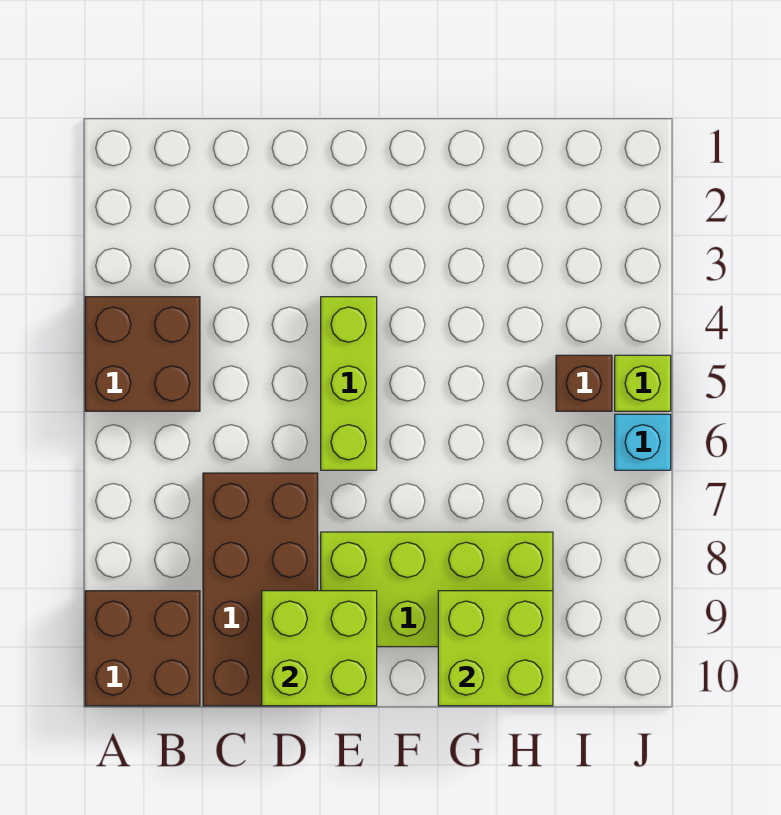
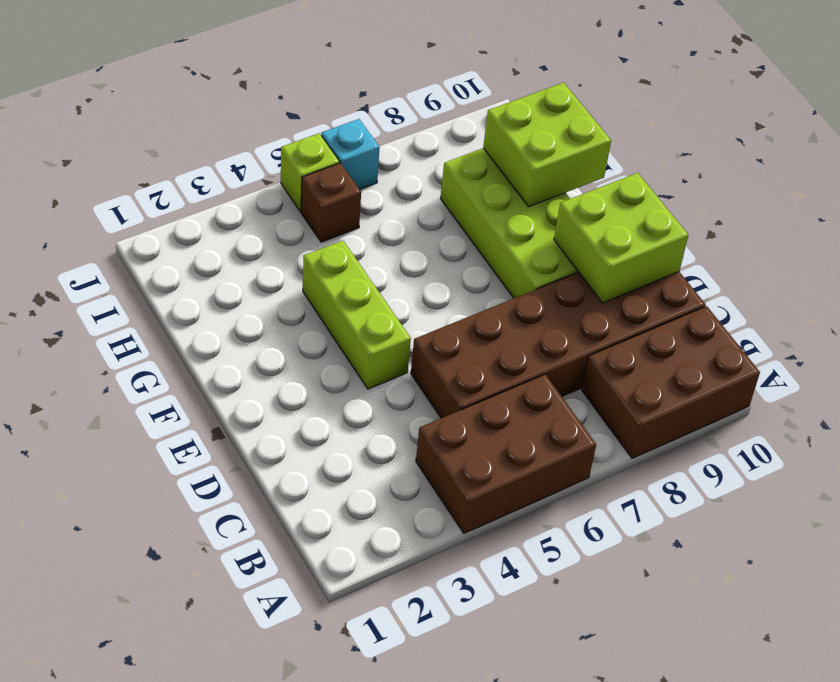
brown brick A4:B5 level 1 -> brown brick A4:B6 level 1
brown brick A9:B10 level 1 -> brown brick A8:B10 level 1
brown brick C7:D10 level 1 -> brown brick C5:D10 level 1
lime brick E4:E6 level 1 -> lime brick E4:G4 level 1

